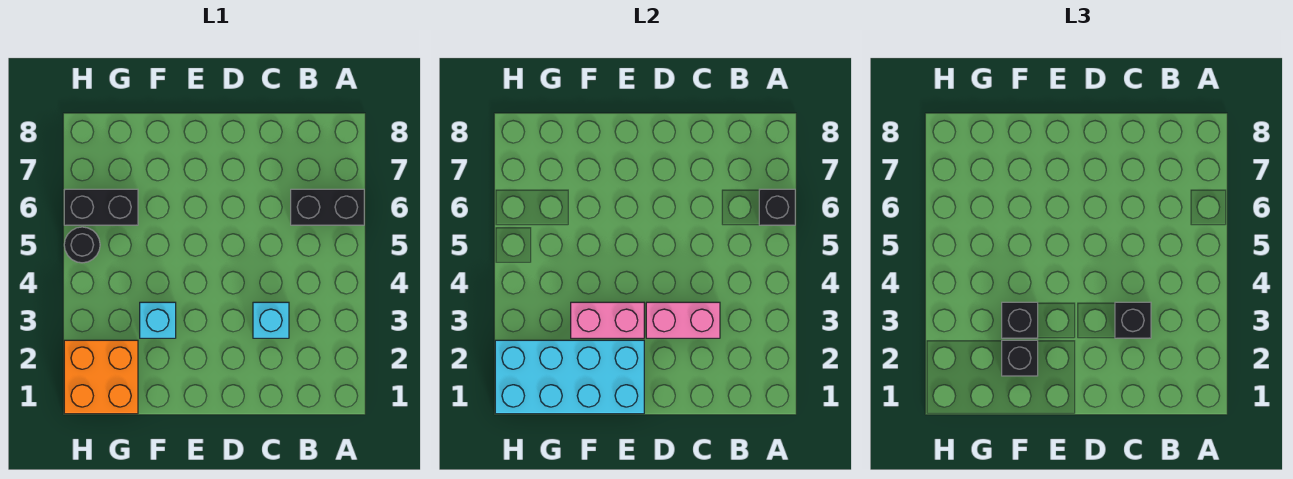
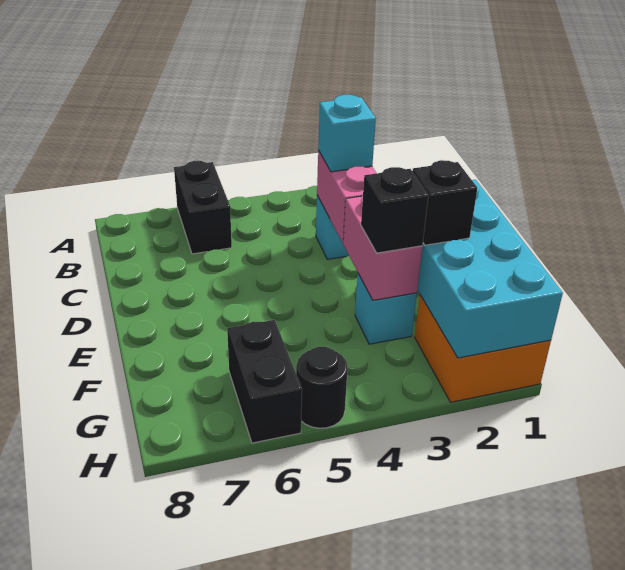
black brick A6 level 2 -> none
black brick C3 level 3 -> cyan brick C3 level 3

